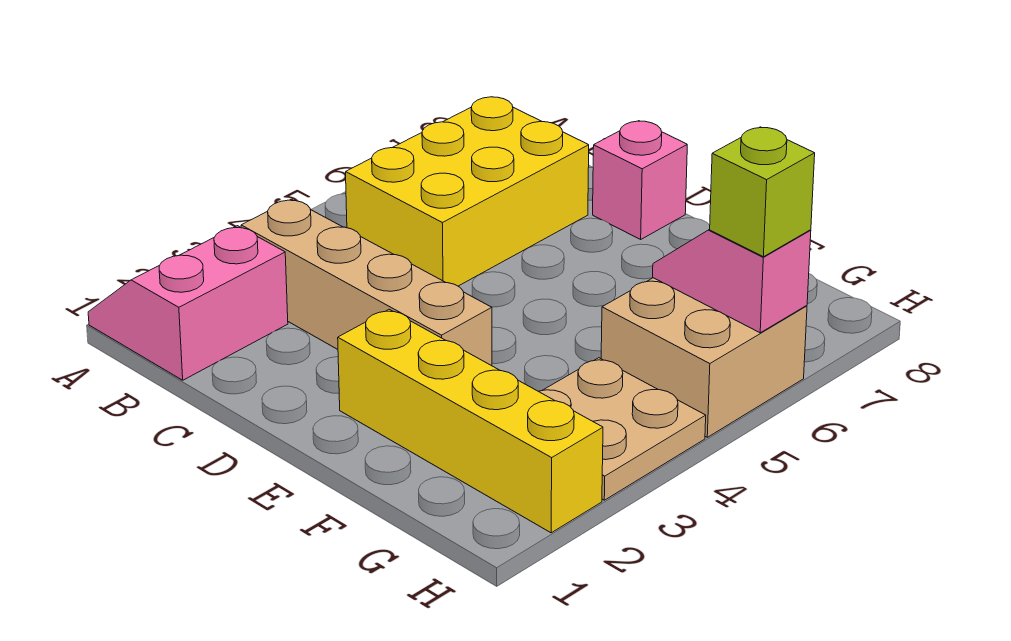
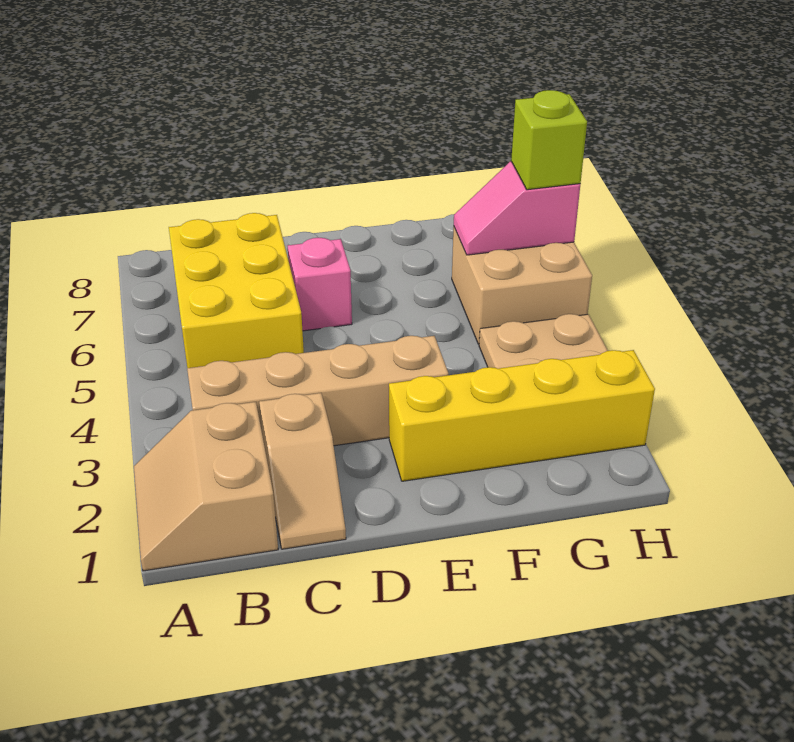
pink slope A1:B2 level 1 top B -> tan slope A1:B2 level 1 top B
none -> tan slope C1:C2 level 1 top 2
pink brick D8 level 1 -> pink brick D6 level 1

